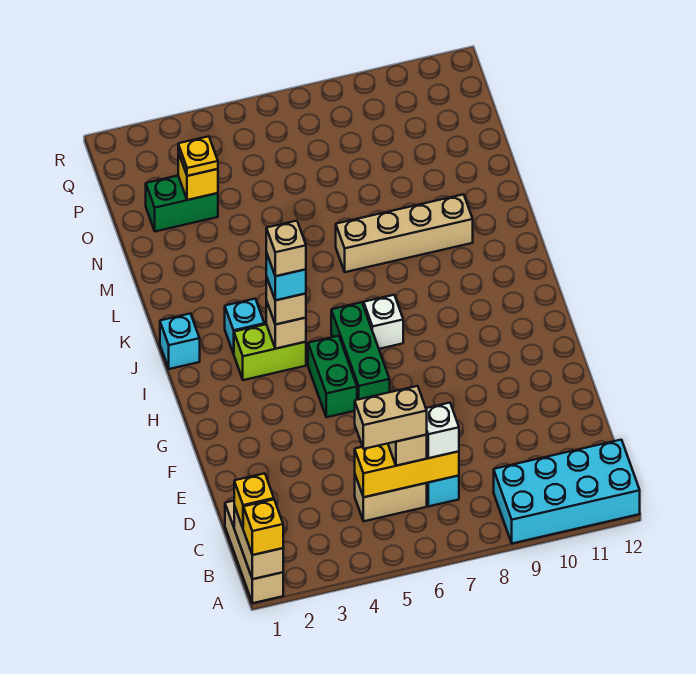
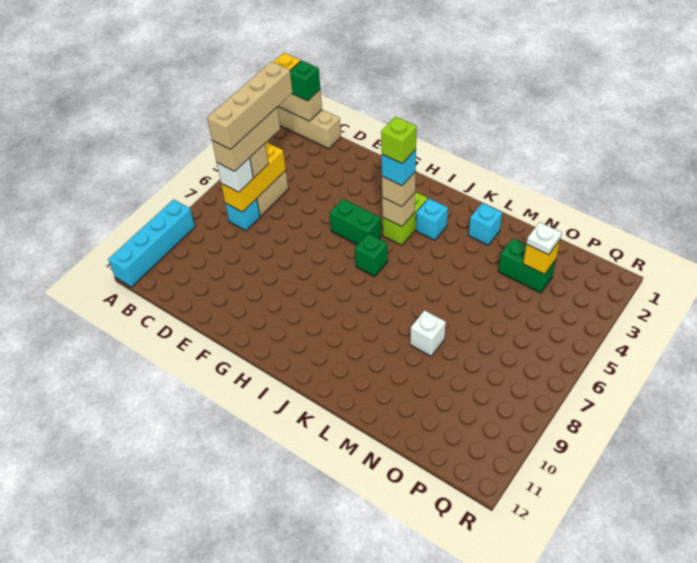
cyan brick A9:B12 level 1 -> cyan brick A9:A12 level 1
yellow brick B1 level 3 -> green brick B1 level 3
tan brick C5:C6 level 4 -> tan brick C5:C7 level 4
green brick G6:I6 level 1 -> green brick I6 level 1
tan brick I4 level 5 -> lime brick I4 level 5
white brick I7 level 1 -> white brick M8 level 1
cyan brick J1 level 1 -> cyan brick L2 level 1
tan brick L7:L10 level 1 -> tan brick C4:C7 level 5
green brick O2:O3 level 1 -> green brick N3:O3 level 1
yellow plate O3 level 3 -> white plate O3 level 3

